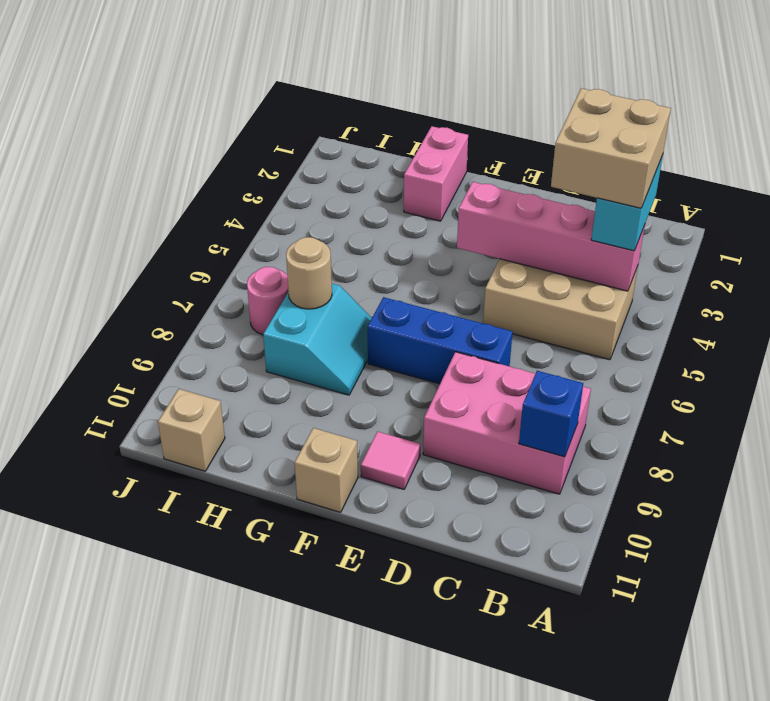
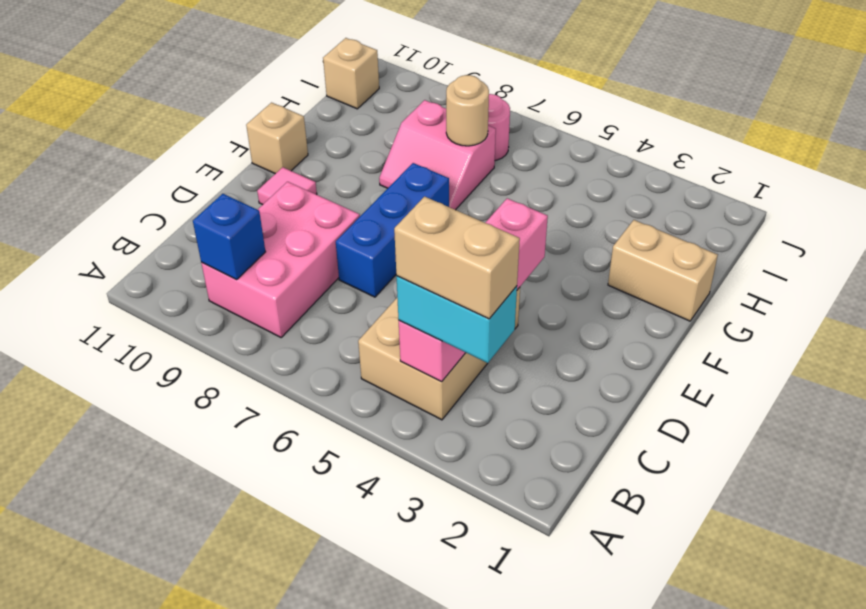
tan brick B3:C4 level 4 -> tan brick B3:B4 level 4
pink brick G1:G2 level 1 -> tan brick G1:G2 level 1
cyan slope G7:H8 level 1 top H -> pink slope G7:H8 level 1 top H

